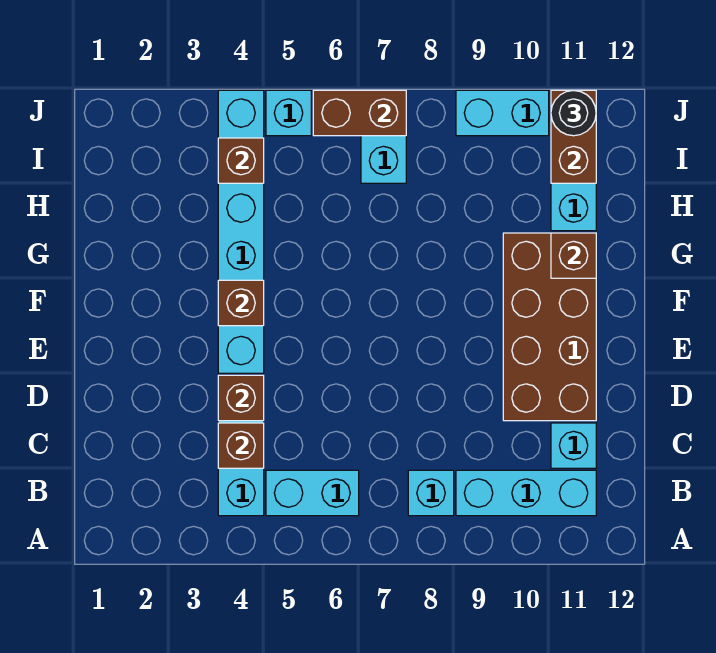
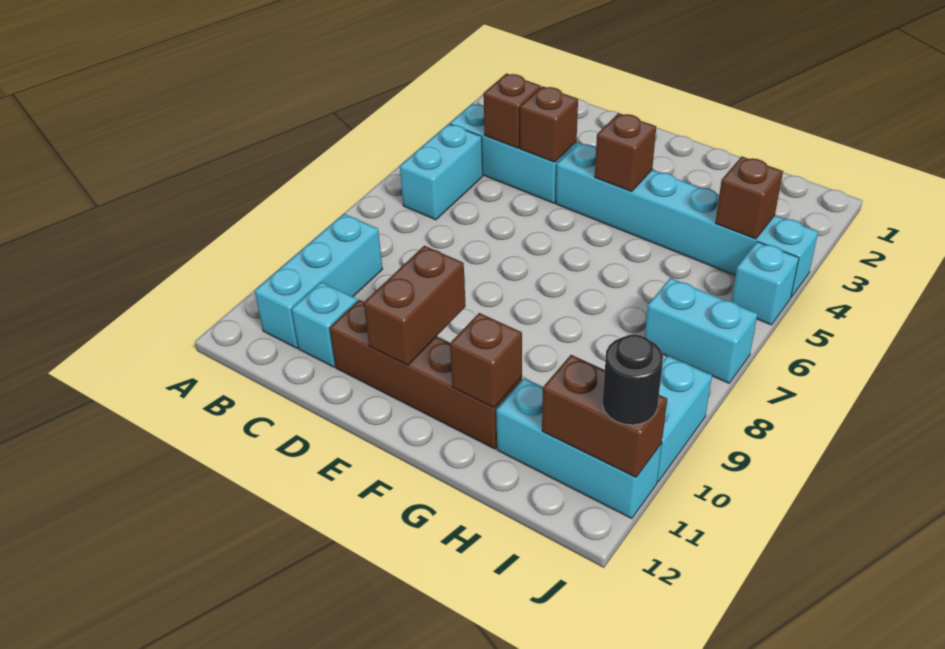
cyan brick B8 level 1 -> none
brown brick D10:G11 level 1 -> brown brick D11:G11 level 1
brown brick J6:J7 level 2 -> brown brick E10:E11 level 2

